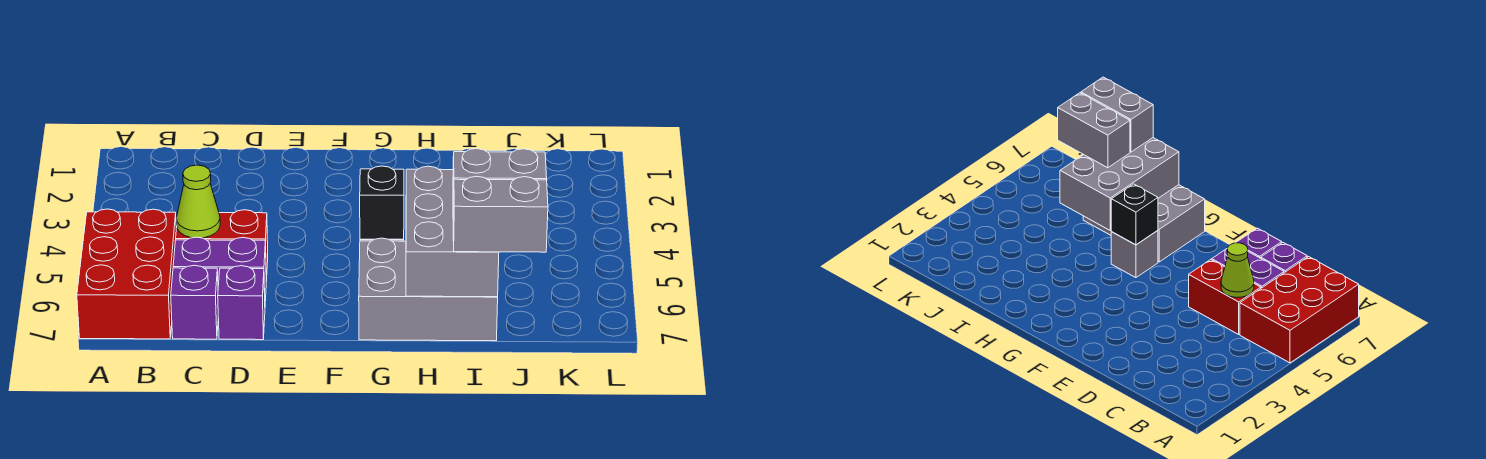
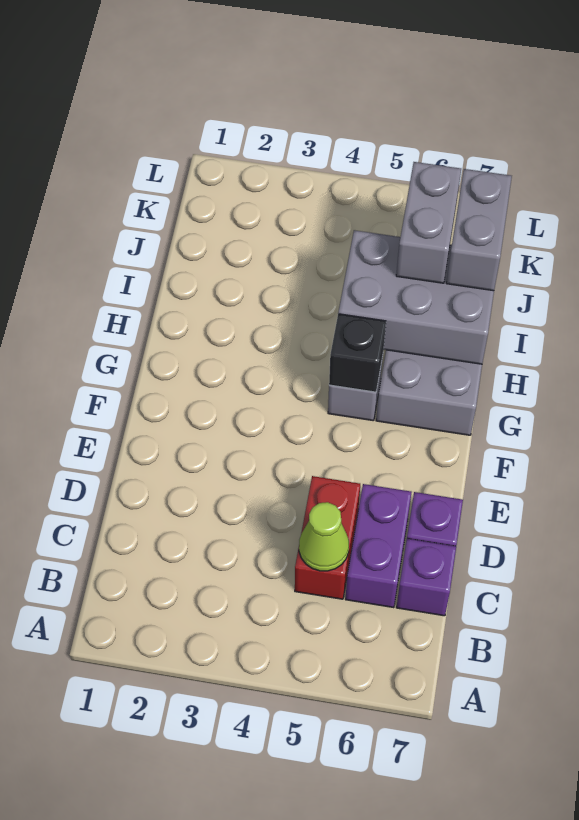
red brick A5:B7 level 1 -> none

